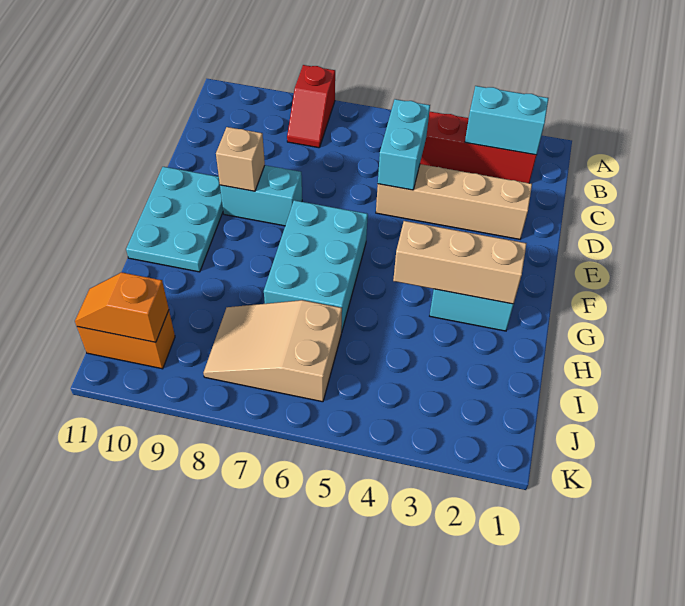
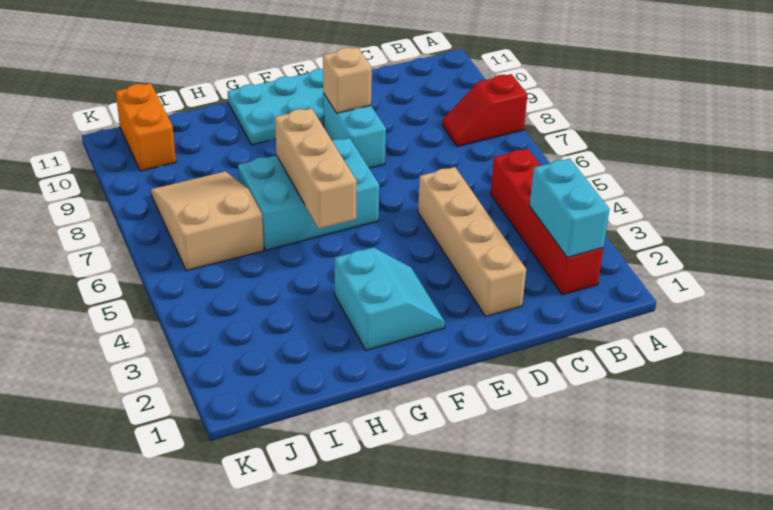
cyan brick C5:D5 level 2 -> none
tan brick G2:G4 level 2 -> tan brick G5:G7 level 2
orange slope J10:J11 level 2 top 10 -> none

